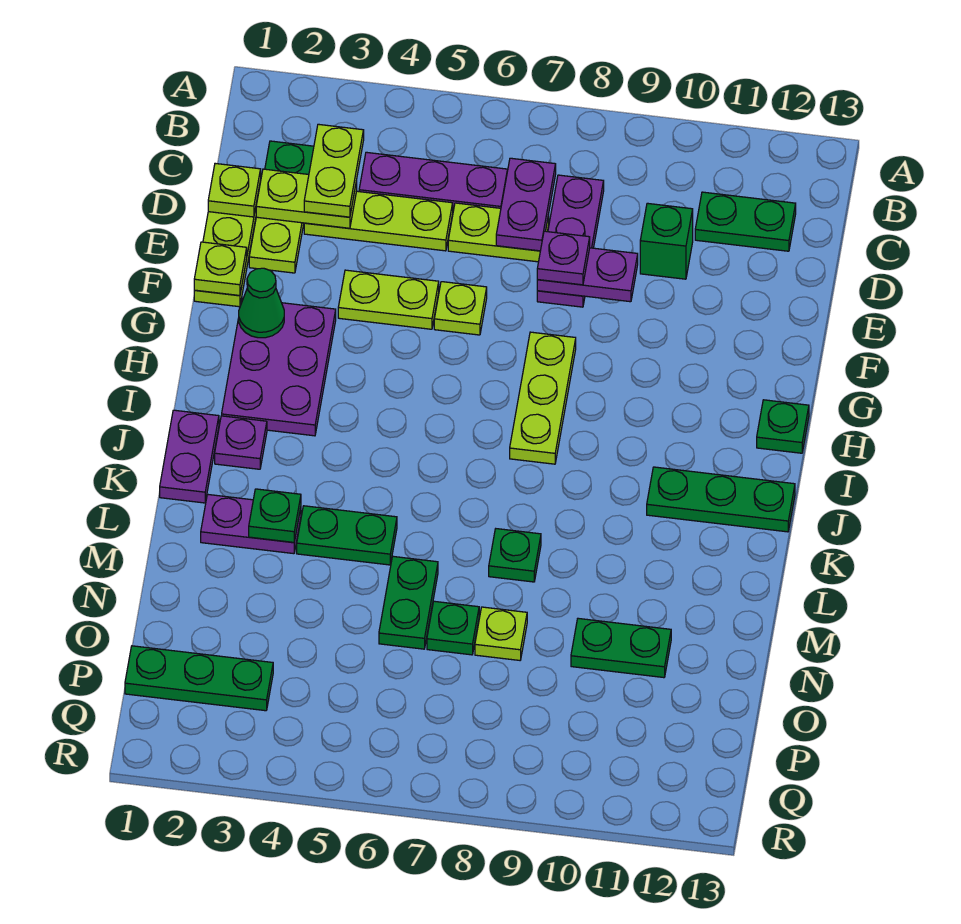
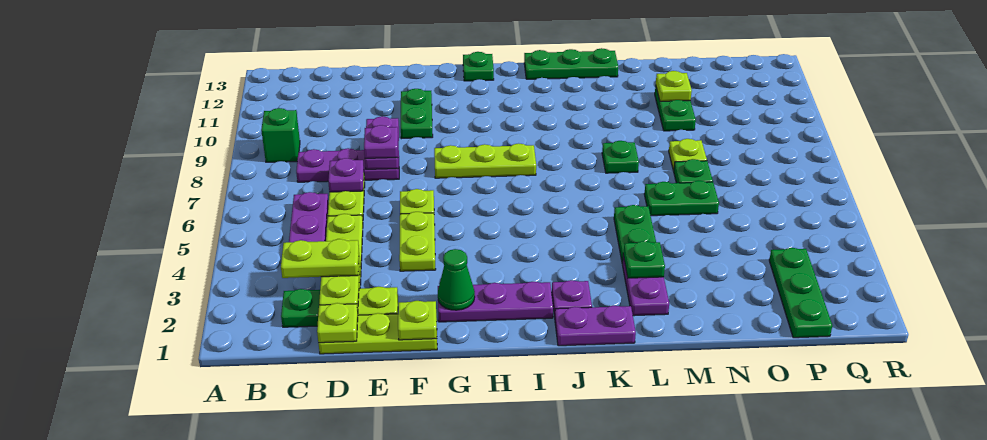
purple plate C7:D7 level 2 -> purple plate D7 level 2
green plate C11:C12 level 1 -> green plate F10:F11 level 1
green brick D10 level 1 -> green brick B9 level 1
purple plate G2:I3 level 1 -> purple plate G2:I2 level 1
green plate J11:J13 level 1 -> green plate J13:L13 level 1
none -> lime plate N11 level 2

